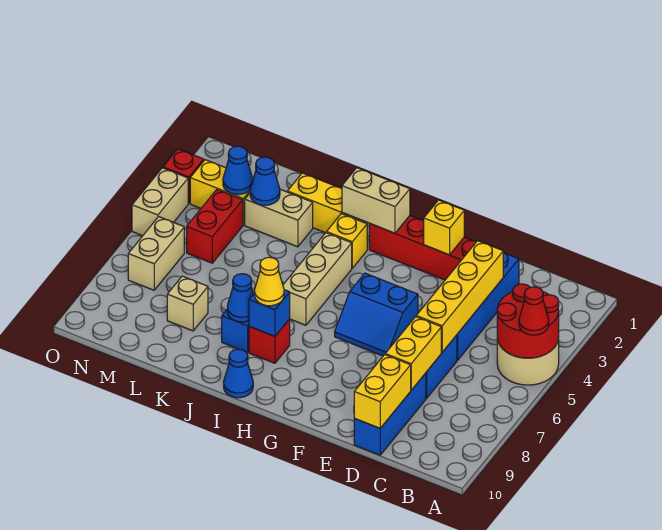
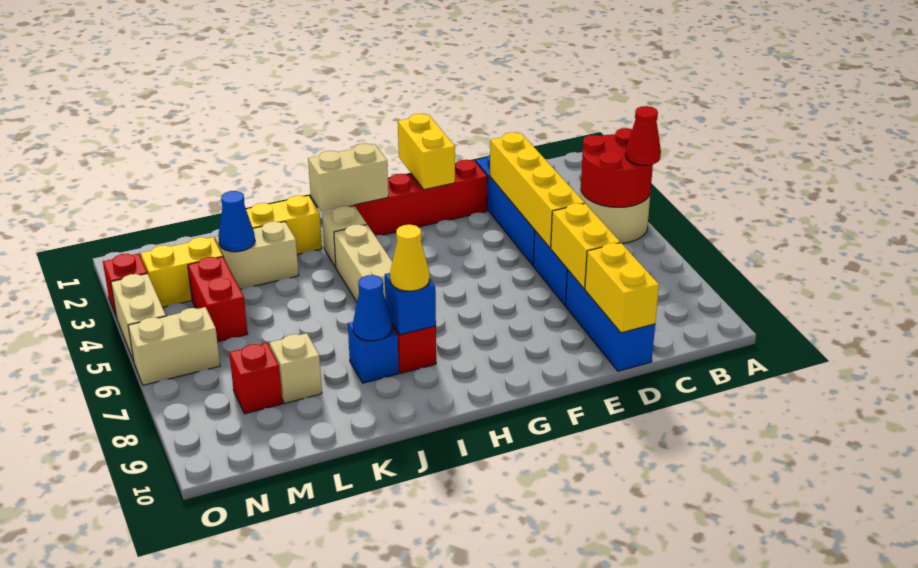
yellow brick F2 level 2 -> yellow brick F1:F2 level 2
blue slope F5:G6 level 1 top 5 -> none
yellow brick I3 level 1 -> tan brick I3 level 1
blue cone I10 level 1 -> none
blue cone M3 level 2 -> none
none -> red brick M8 level 1
tan brick N6:N7 level 1 -> tan brick N6:O6 level 1

